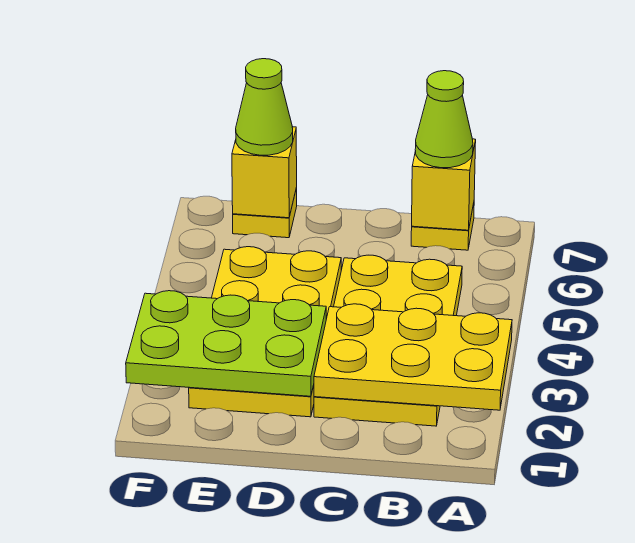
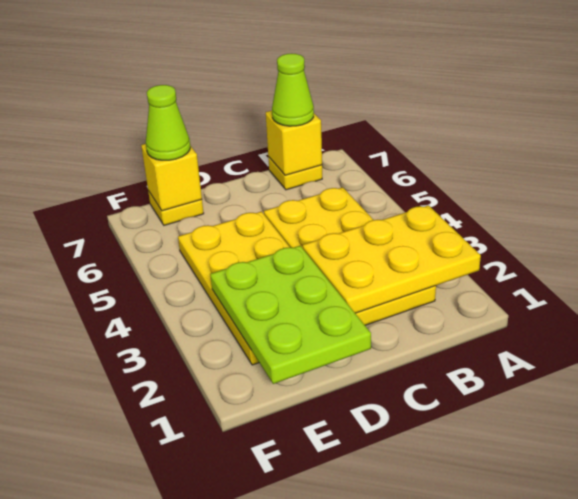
lime plate D2:F3 level 2 -> lime plate D1:E3 level 2

